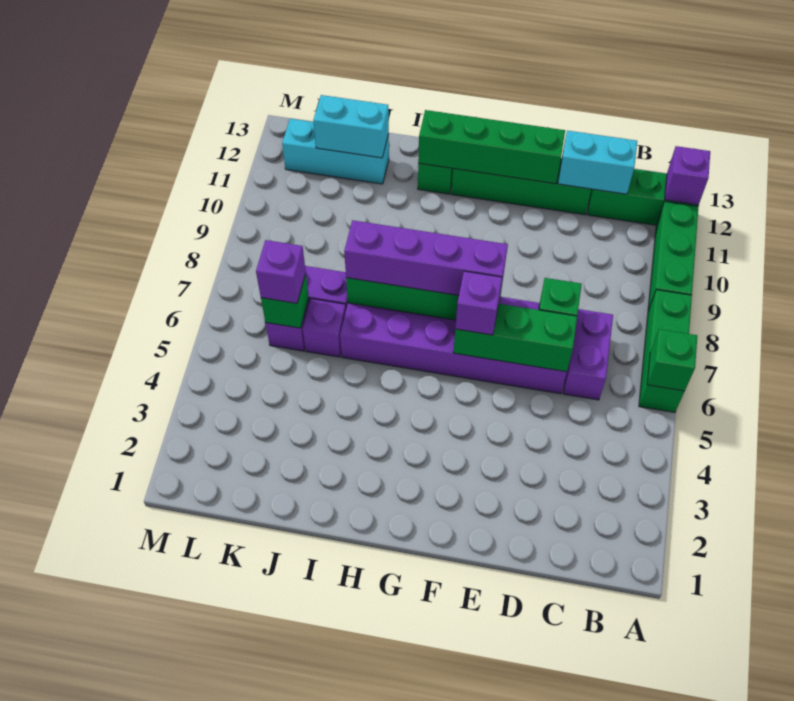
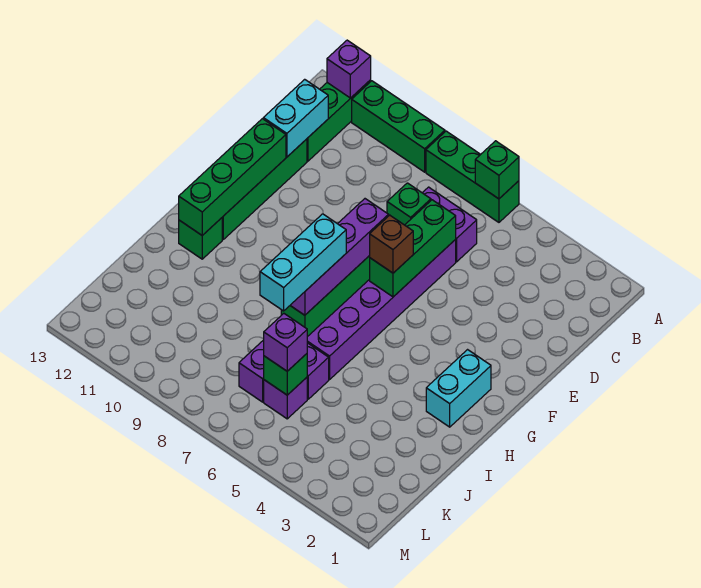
purple brick F6 level 3 -> brown brick F6 level 3
cyan brick J12:L12 level 1 -> cyan brick H7:J7 level 4
cyan brick J12:K12 level 2 -> cyan brick G2:H2 level 1

